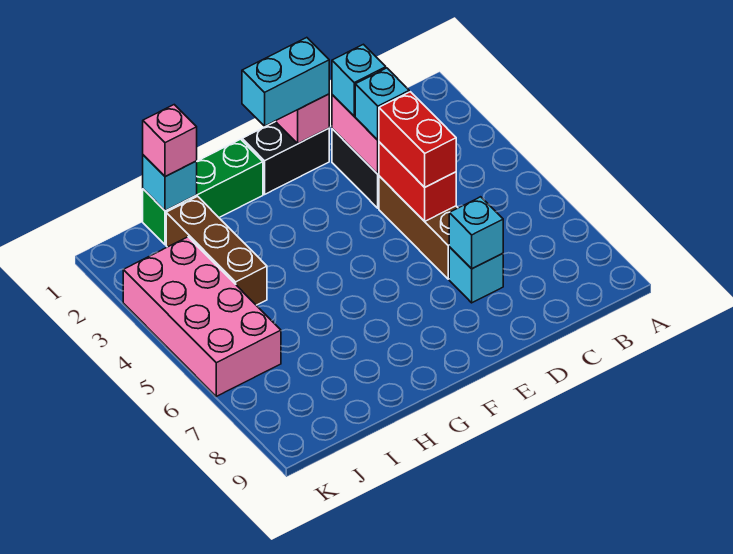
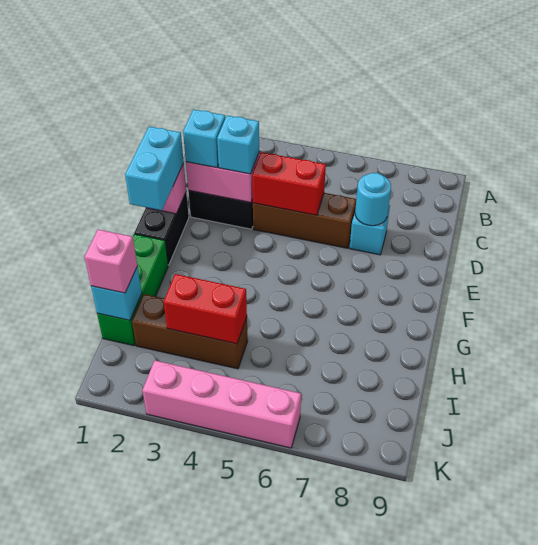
red brick D4:D5 level 3 -> red brick I3:I4 level 2
cyan brick D7 level 2 -> cyan round brick D7 level 2
pink brick J3:K6 level 1 -> pink brick K3:K6 level 1

